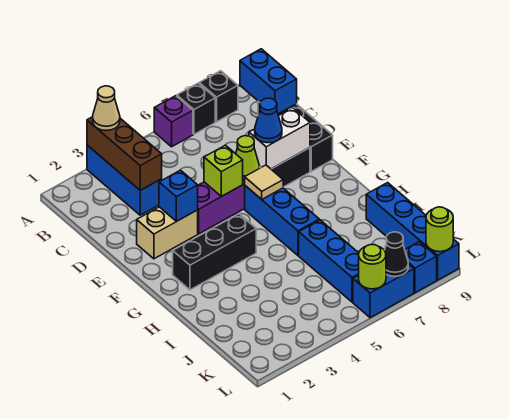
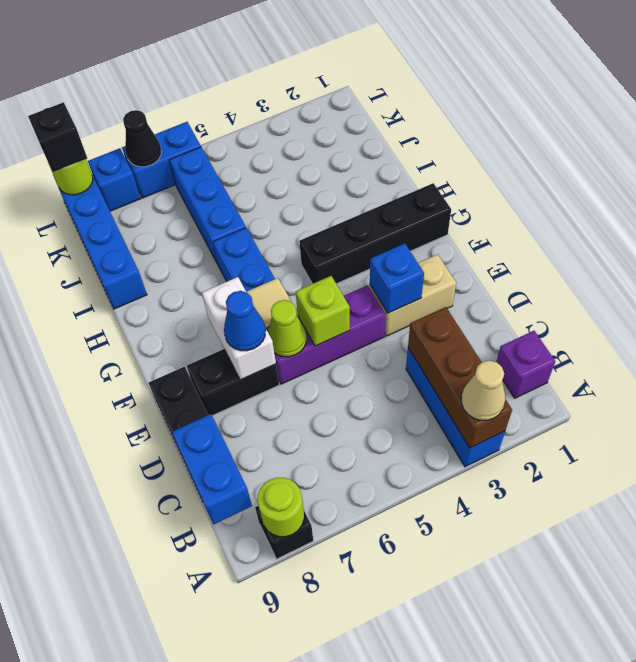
purple brick A6 level 1 -> purple brick B1 level 1
black brick A7 level 1 -> black brick L9 level 3
white brick E7:E8 level 2 -> white brick E7:F7 level 2
black brick G2:G4 level 1 -> black brick G1:G4 level 1
lime round brick L6 level 2 -> lime round brick A8 level 2

